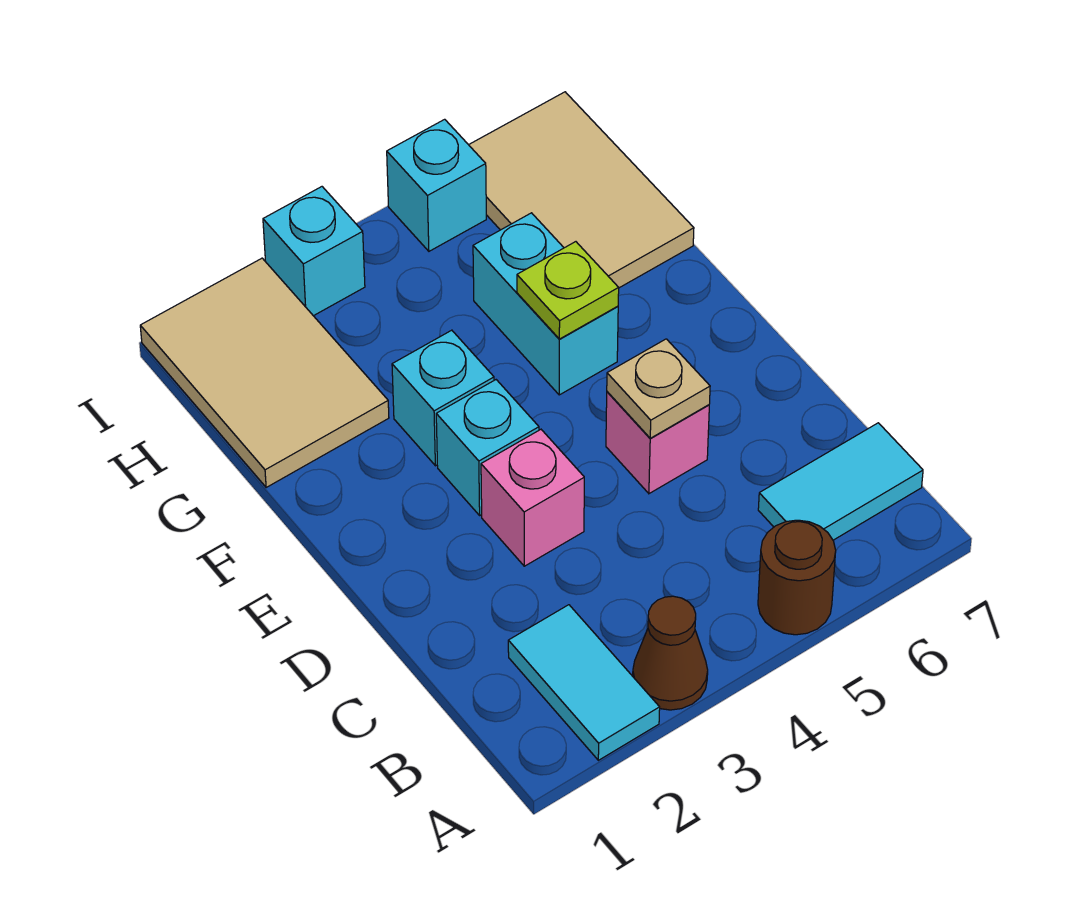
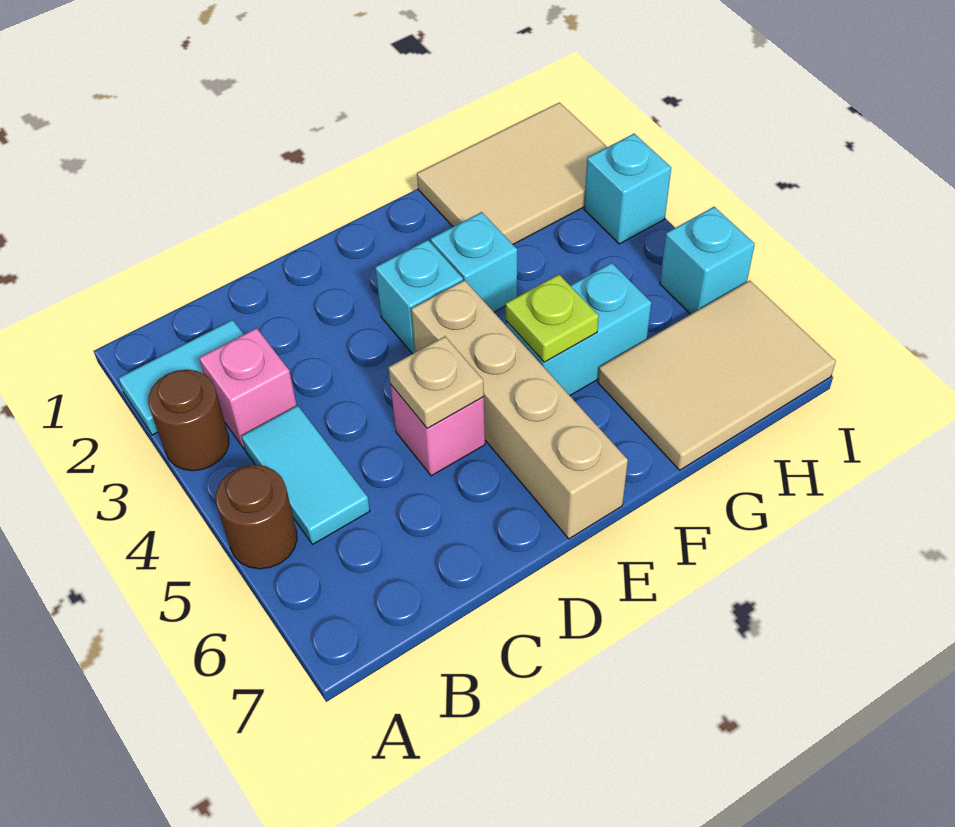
brown cone A3 level 1 -> brown round brick A3 level 1
cyan tile B6:B7 level 1 -> cyan tile B4:B5 level 1
pink brick D3 level 1 -> pink brick B3 level 1
none -> tan brick E4:E7 level 1

